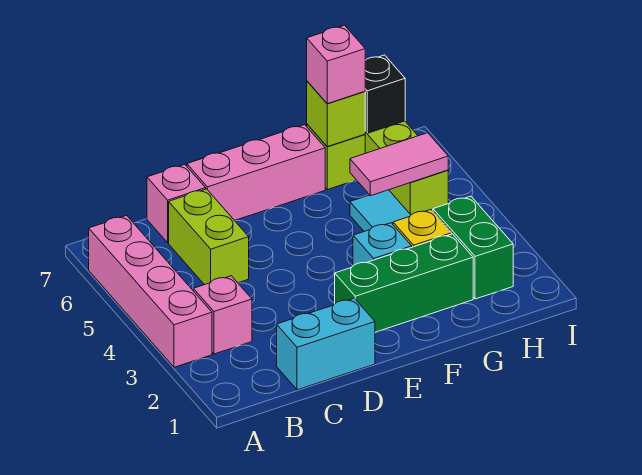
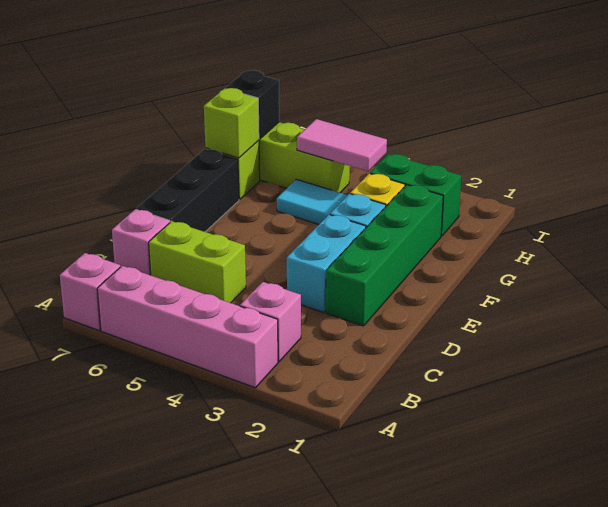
cyan brick C1:D1 level 1 -> cyan brick D3:E3 level 1
pink brick D7:F7 level 1 -> black brick D7:F7 level 1
green brick E2:G2 level 1 -> green brick D2:G2 level 1
pink tile G5:H5 level 2 -> pink tile H4:H5 level 2
pink brick G7 level 3 -> pink brick A7 level 1

